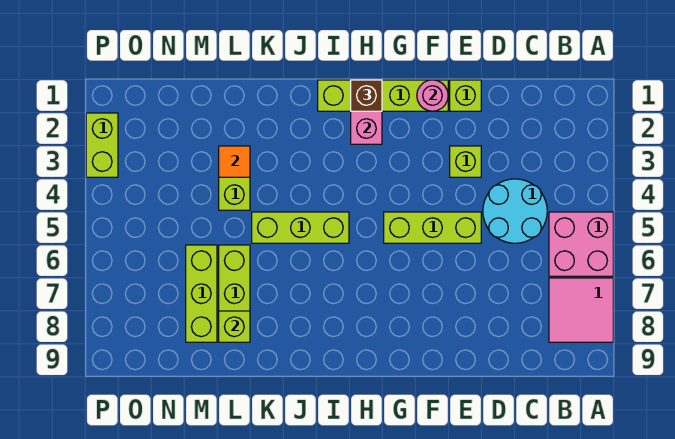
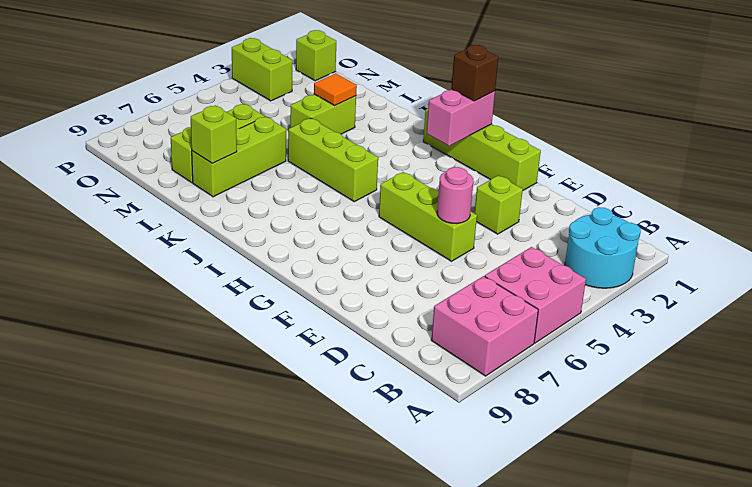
pink tile A7:B8 level 1 -> pink brick A7:B8 level 1
cyan round brick C4:D5 level 1 -> cyan round brick A2:B3 level 1
lime brick E1 level 1 -> lime brick O1 level 1
pink round brick F1 level 2 -> pink round brick E5 level 2
lime brick P2:P3 level 1 -> lime brick O3:P3 level 1

